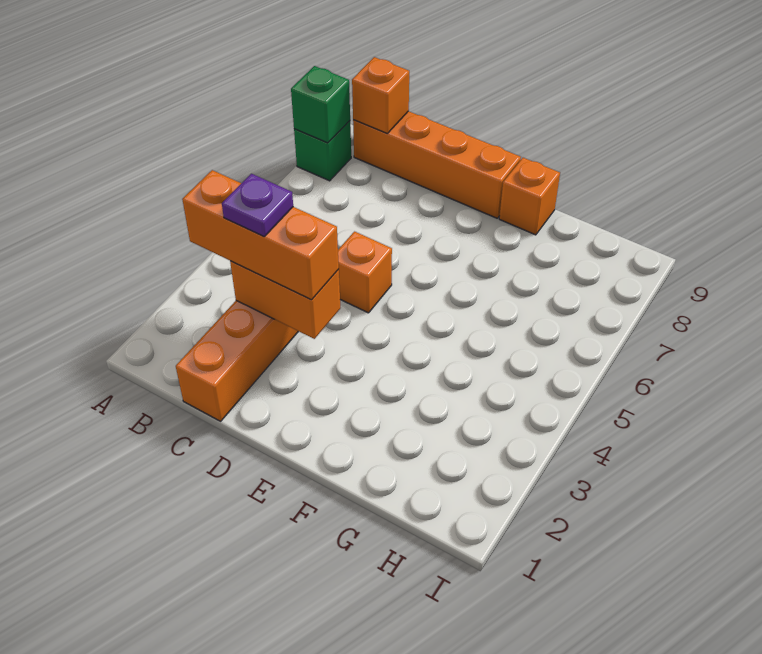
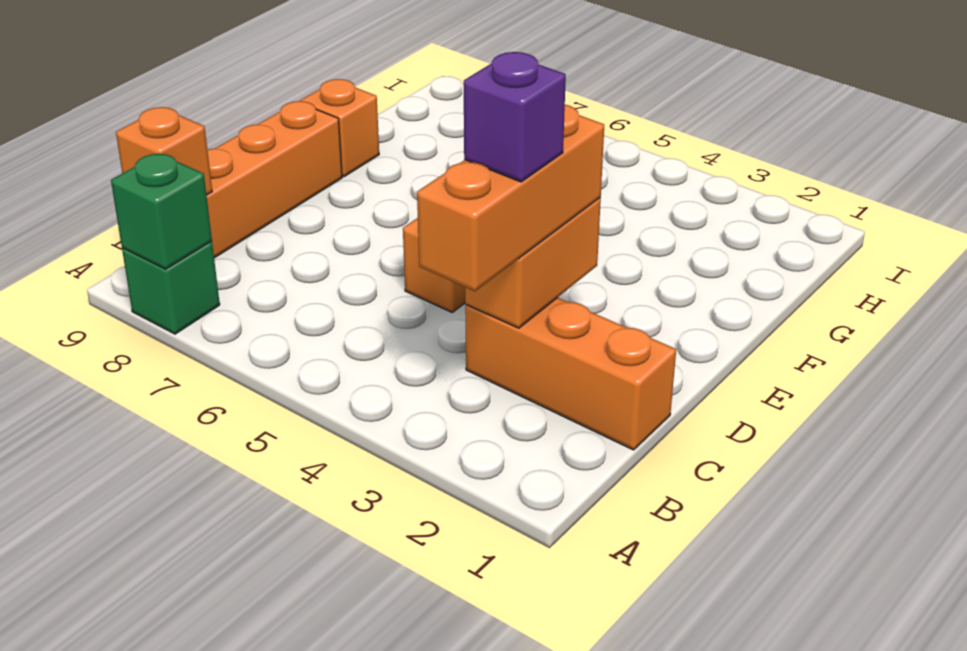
purple plate C3 level 4 -> purple brick C3 level 4

